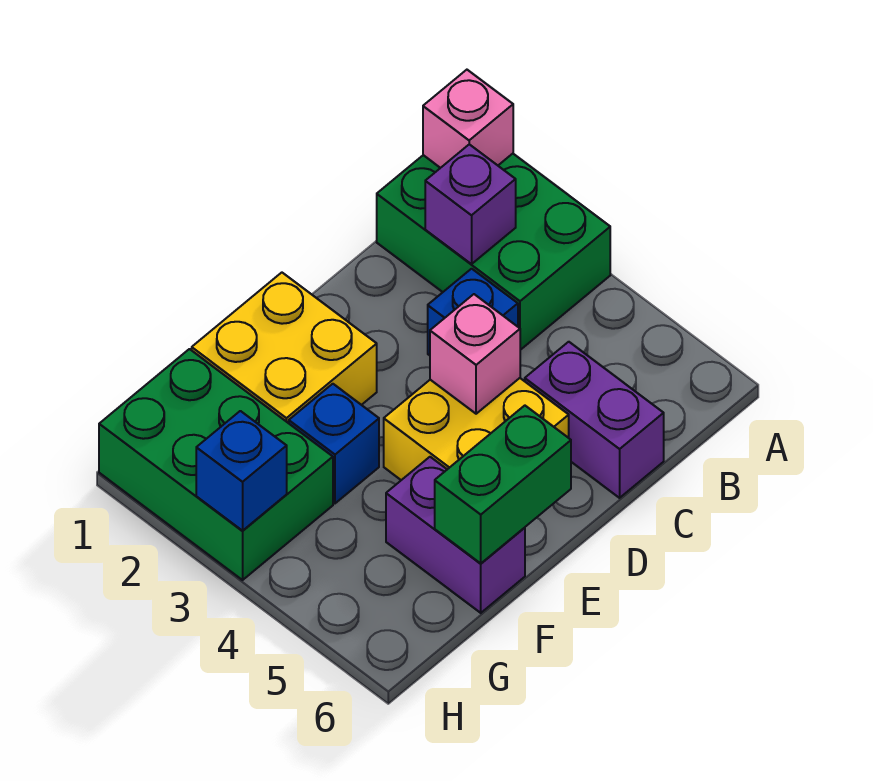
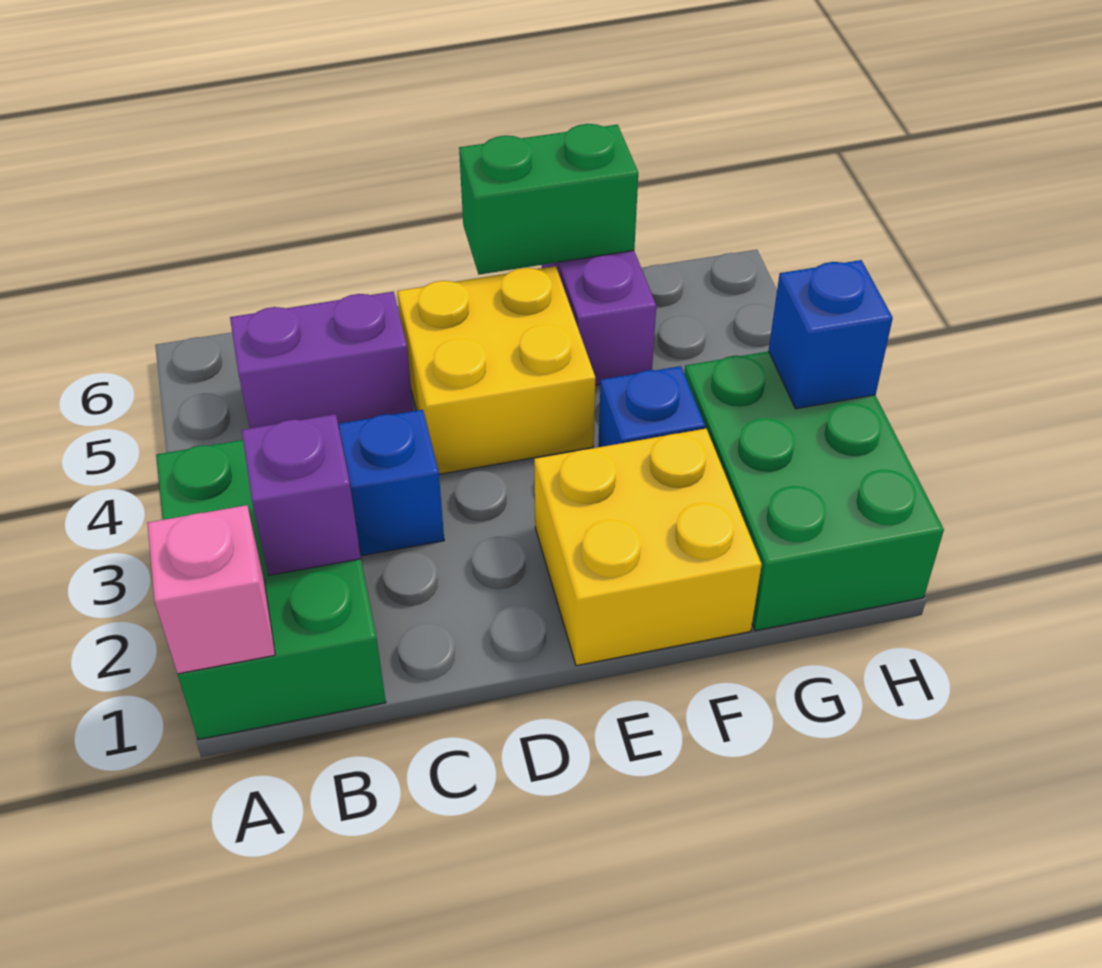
purple brick C5:C6 level 1 -> purple brick B5:C5 level 1
pink brick D4 level 2 -> none

